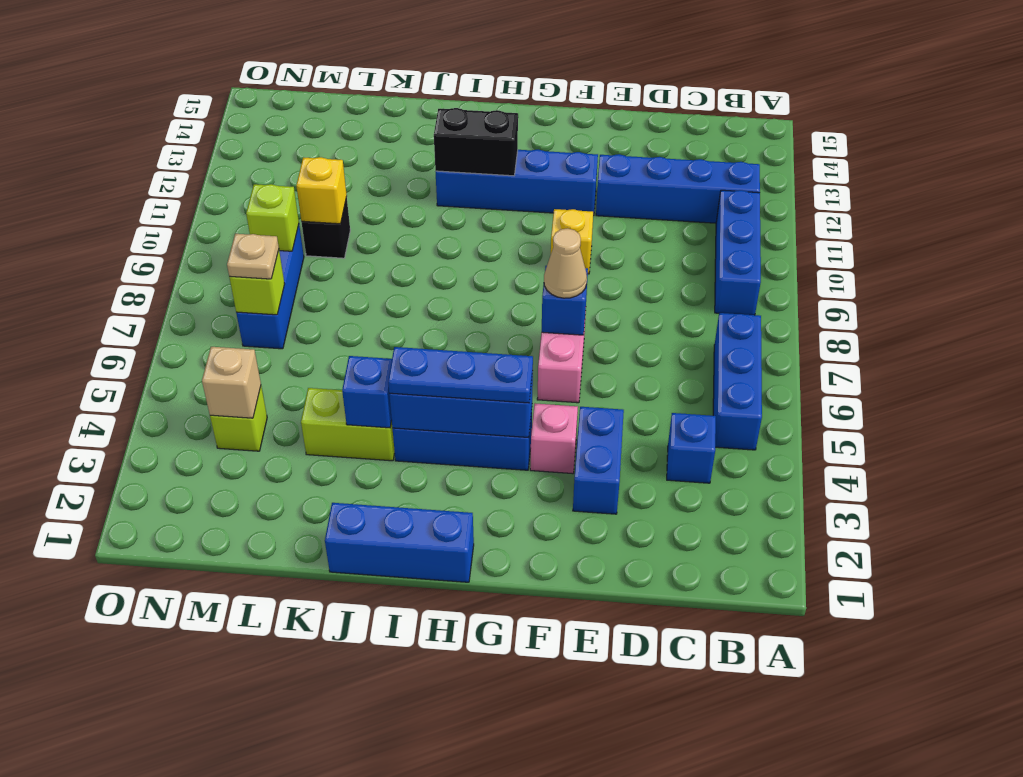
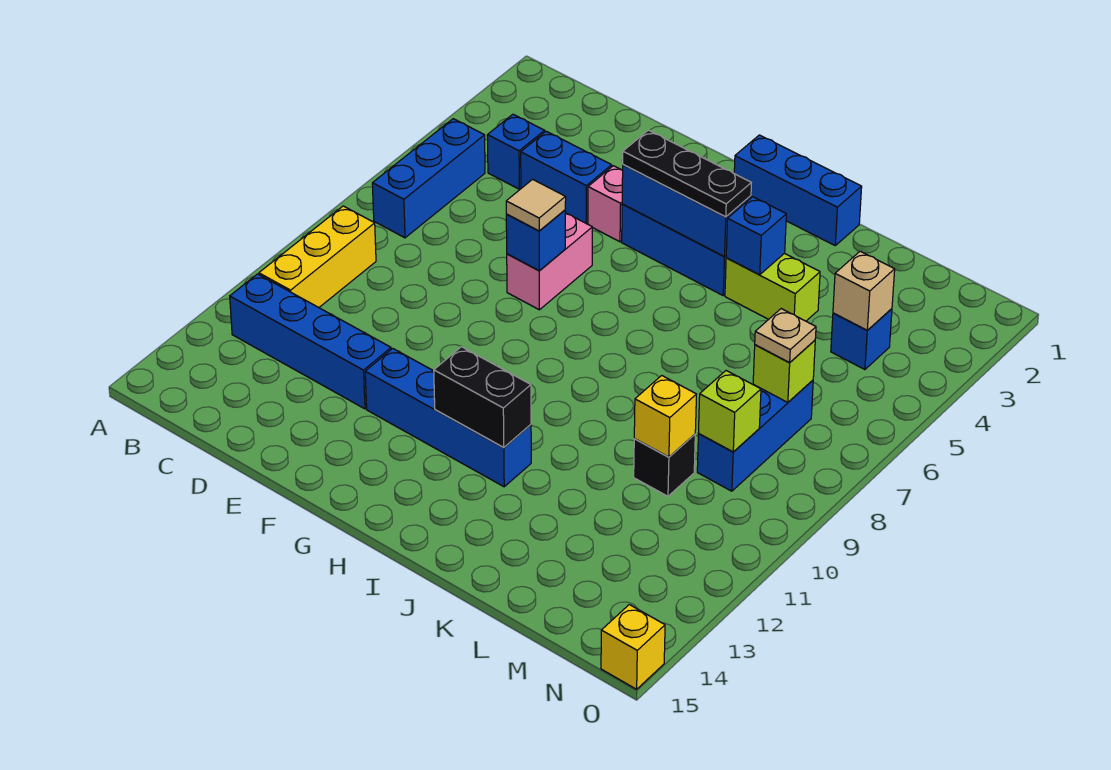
blue brick B9:B11 level 1 -> yellow brick B9:B11 level 1
blue brick E3:E4 level 1 -> blue brick D4:E4 level 1
tan cone F7 level 3 -> tan tile F7 level 3
yellow brick F10 level 1 -> yellow brick O15 level 1
blue plate G4:I4 level 3 -> black plate G4:I4 level 3
lime brick M4 level 1 -> blue brick M4 level 1

